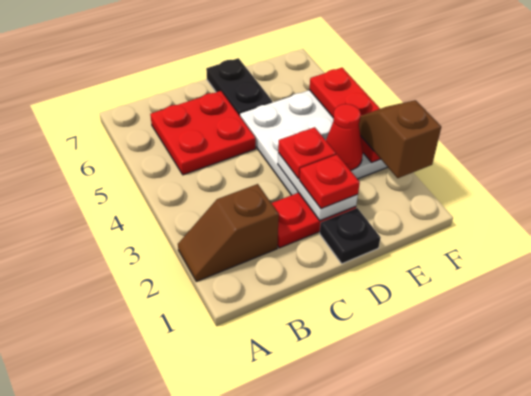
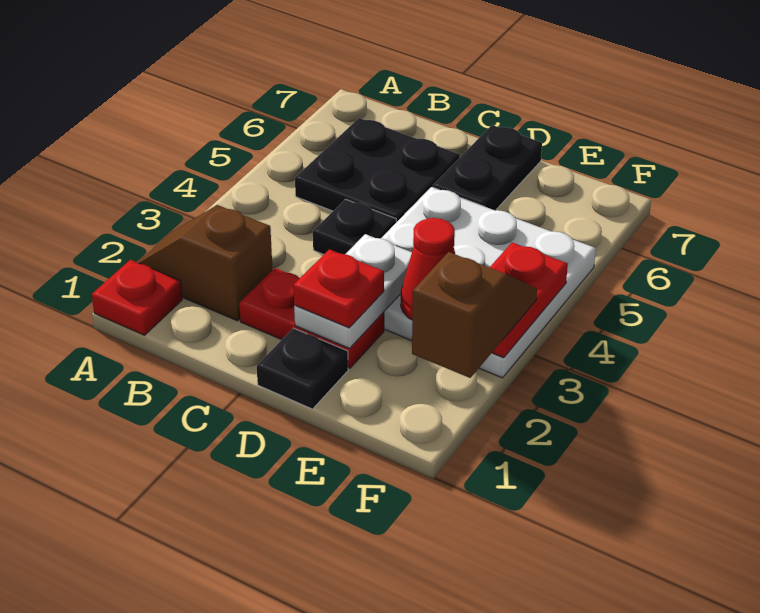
red plate B5:C6 level 1 -> black plate B5:C6 level 1
none -> black plate C4 level 1
red plate D3 level 3 -> red plate A1 level 1
red plate F3:F5 level 2 -> red plate F3:F4 level 2

